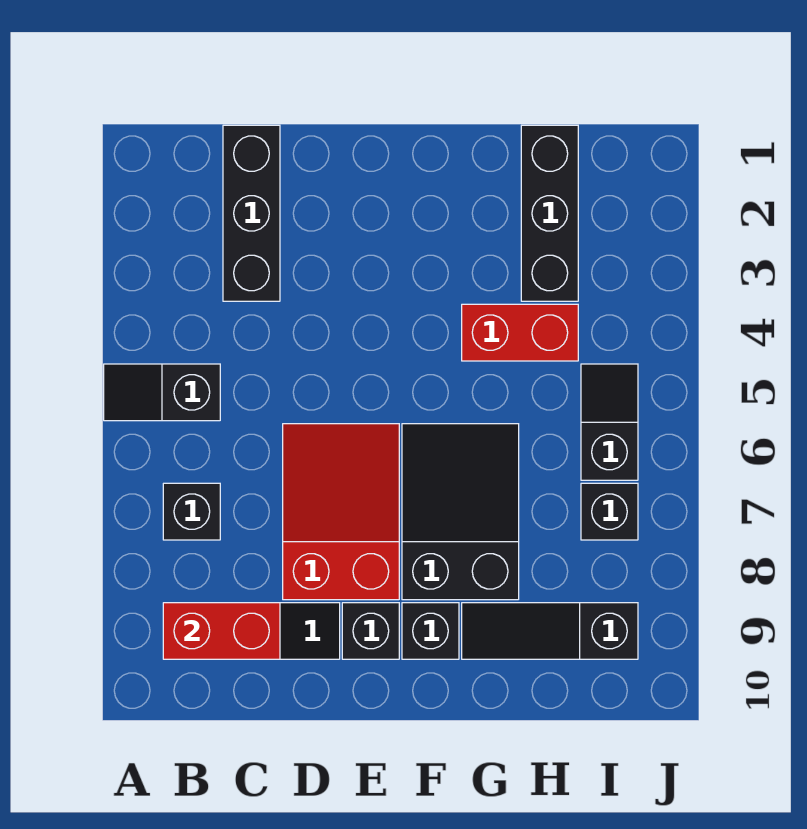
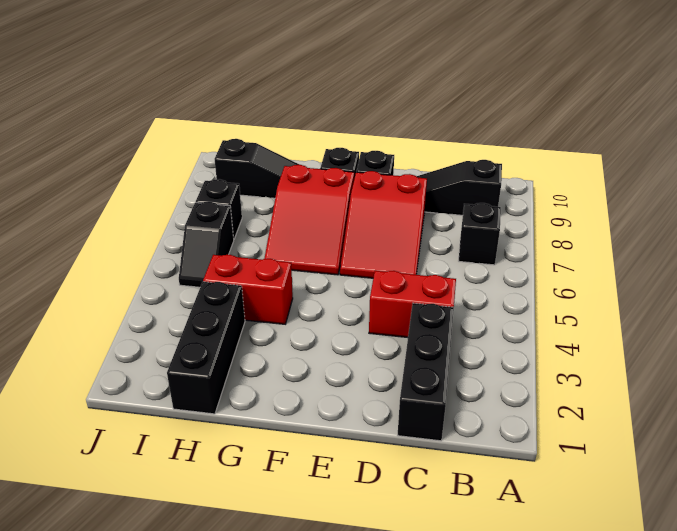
black slope A5:B5 level 1 top B -> none
red brick B9:C9 level 2 -> red brick C4:D4 level 1
black slope F6:G8 level 1 top 8 -> red slope F6:G8 level 1 top 8

